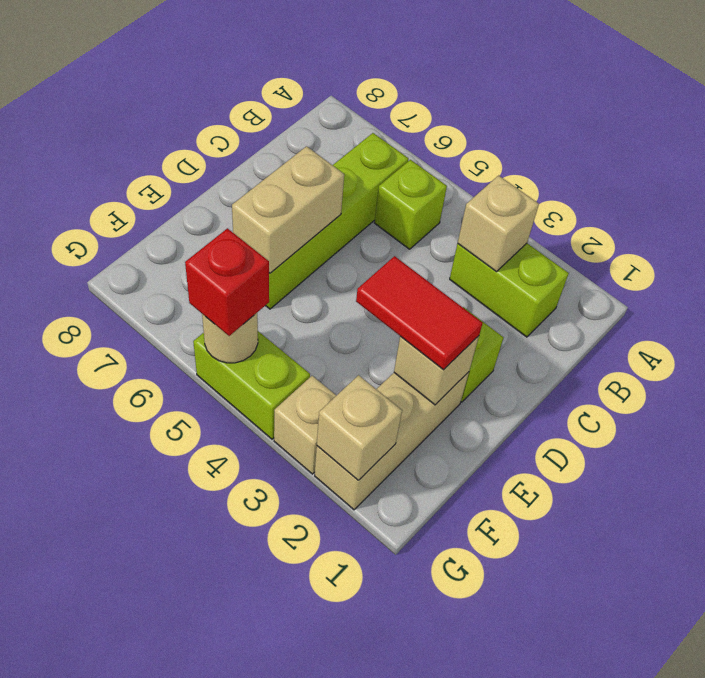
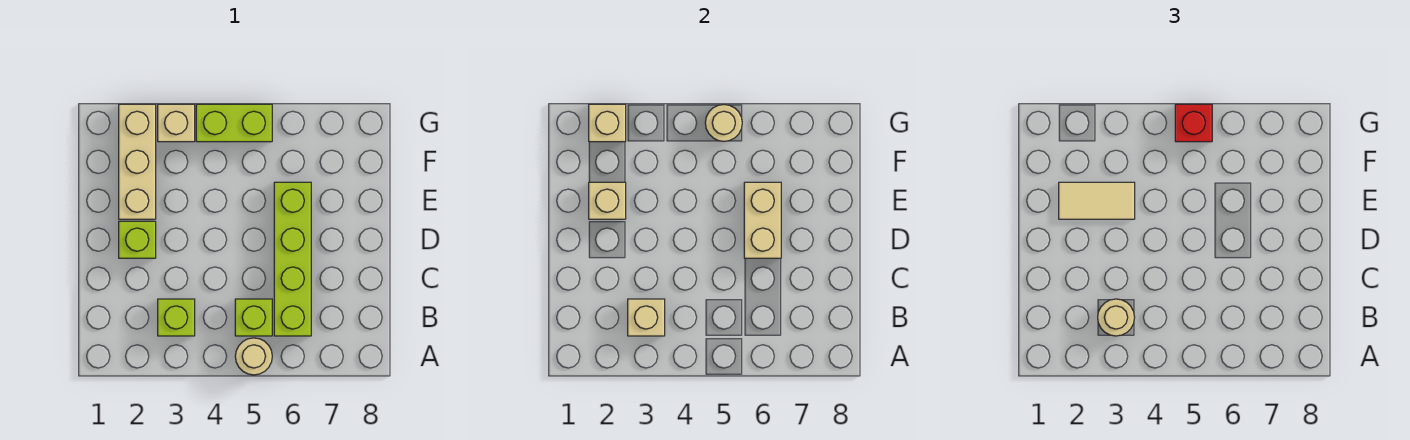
none -> tan round brick A5 level 1
lime brick B2:B3 level 1 -> lime brick B3 level 1
none -> tan round brick B3 level 3
red tile E2:E3 level 3 -> tan tile E2:E3 level 3

